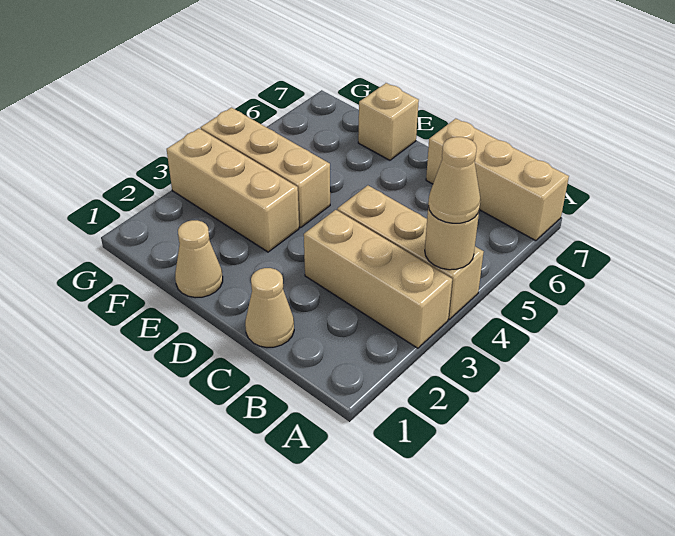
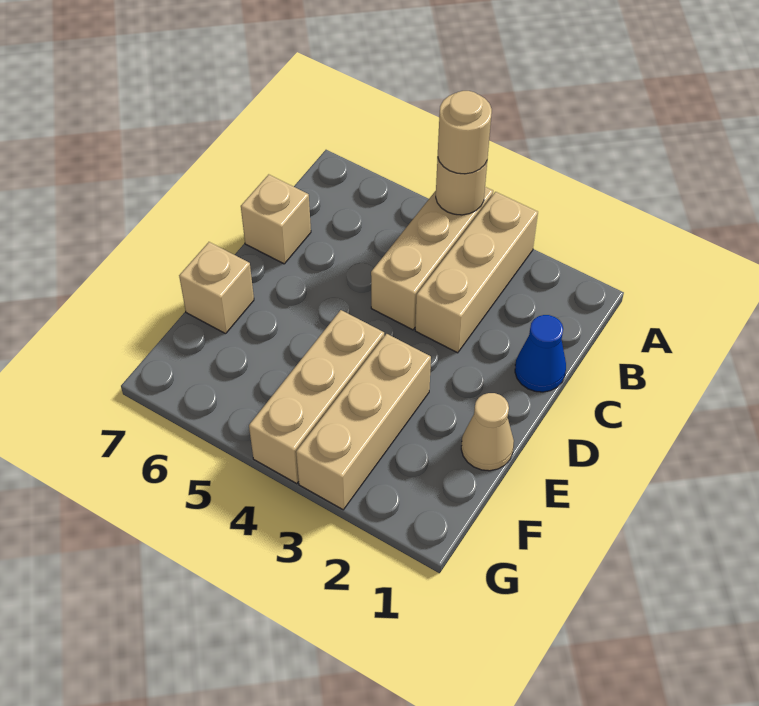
tan cone A4 level 3 -> tan round brick A4 level 3
tan brick A7:C7 level 1 -> tan brick C7 level 1
tan cone C1 level 1 -> blue cone C1 level 1

